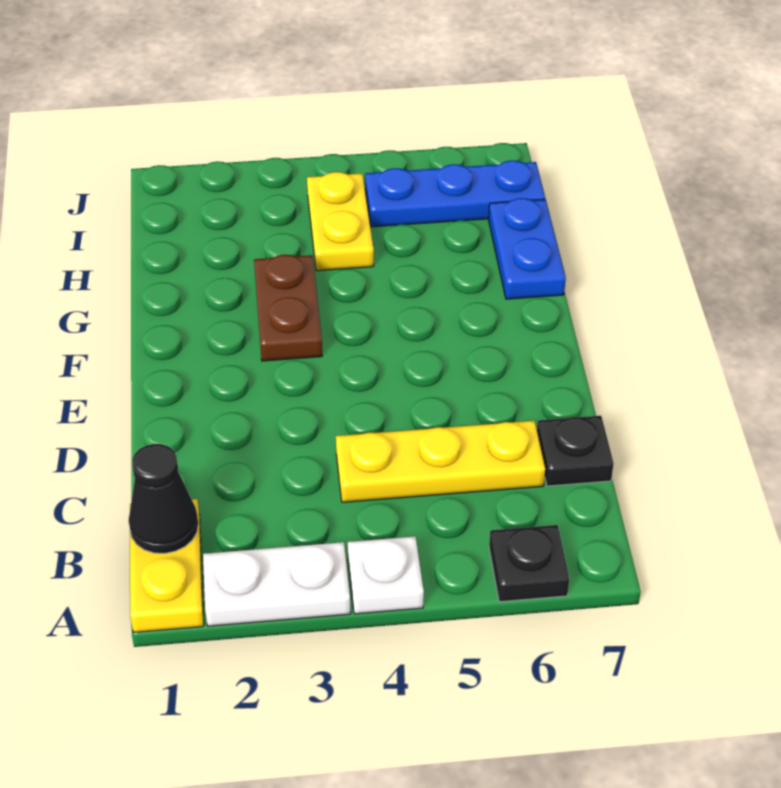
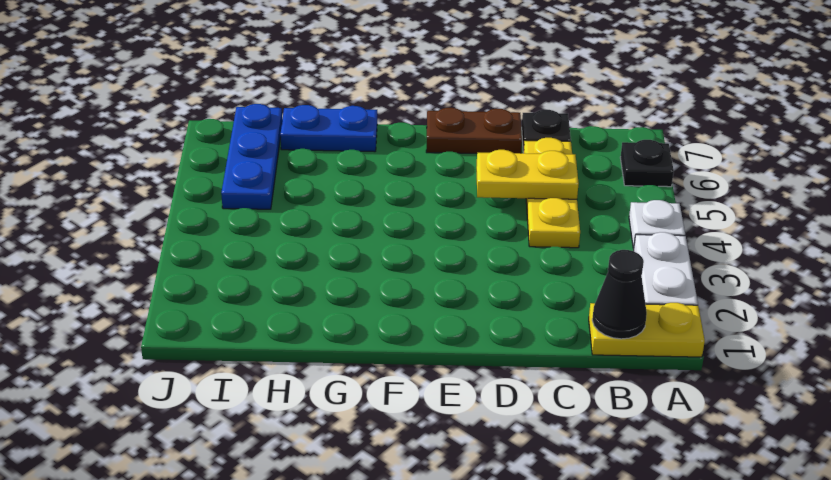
brown plate F3:G3 level 1 -> brown plate D7:E7 level 1
yellow plate H4:I4 level 1 -> yellow plate C5:D5 level 2

